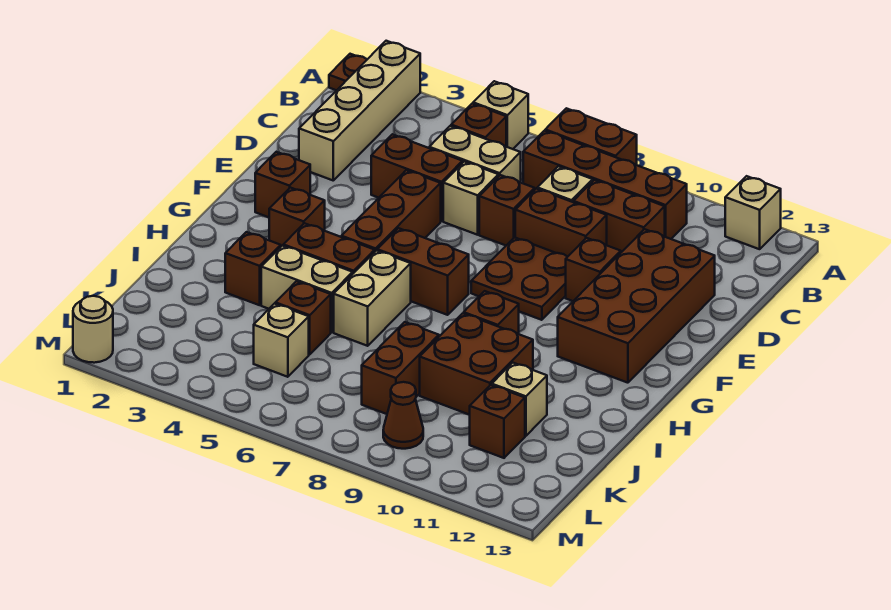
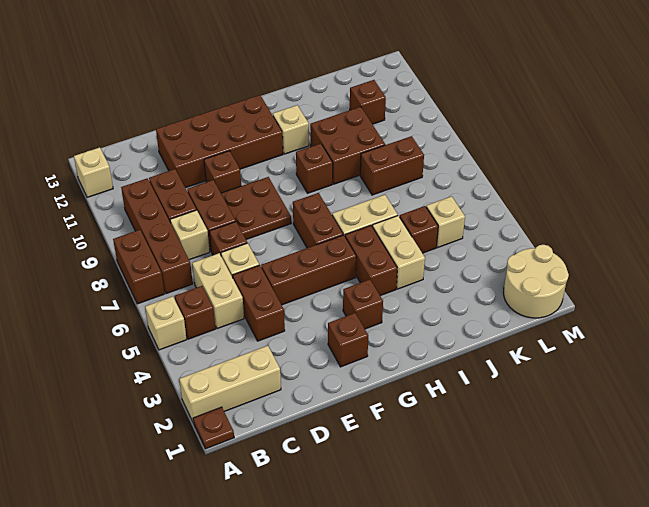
tan brick A2:D2 level 1 -> tan brick A2:C2 level 1
brown brick I3 level 1 -> none
tan brick J11 level 1 -> tan brick H11 level 1
brown cone L9 level 1 -> none
tan round brick M1 level 1 -> tan round brick L1:M2 level 1

